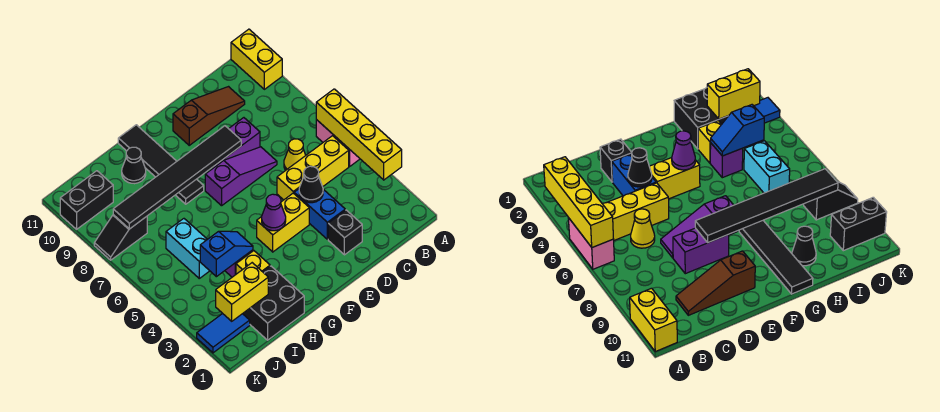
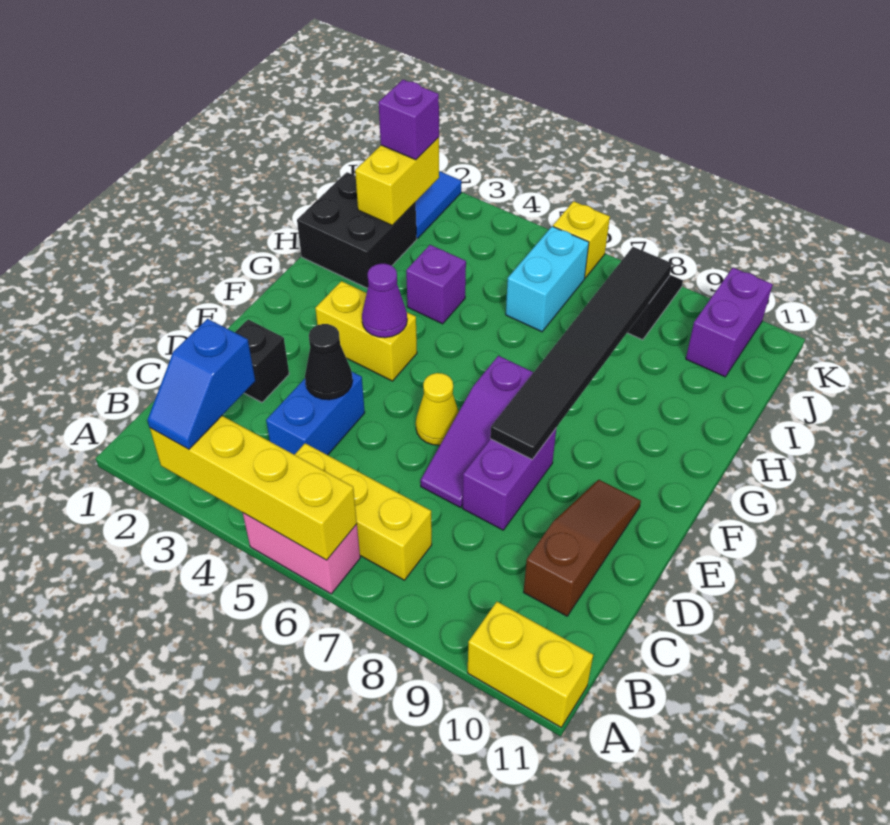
yellow brick B5:D5 level 1 -> yellow brick B5:B7 level 1
yellow cone C6 level 1 -> yellow cone E6 level 1
brown slope C10:E10 level 1 top E -> brown slope C10:E10 level 1 top C
blue brick D3:D4 level 1 -> blue brick C4:D4 level 1
yellow brick E4:F4 level 1 -> yellow brick F3:F4 level 1
black tile G8:G11 level 1 -> none
yellow brick H3 level 1 -> yellow brick K6 level 1
blue slope H4:I4 level 2 top I -> blue slope A3:B3 level 3 top B
black cone H10 level 1 -> none
cyan brick I5:I6 level 1 -> cyan brick I6:J6 level 1
none -> purple brick J2 level 3
black brick J10:K10 level 1 -> purple brick J10:K10 level 1

